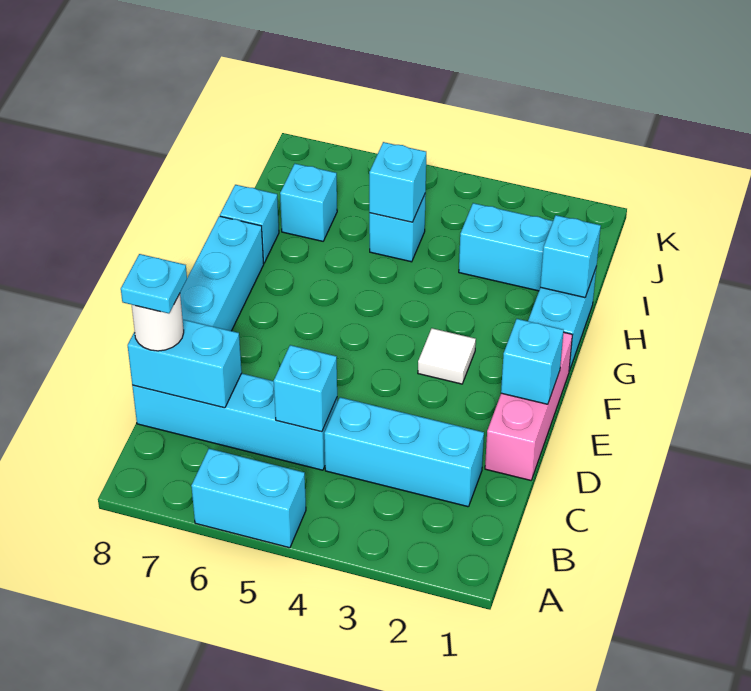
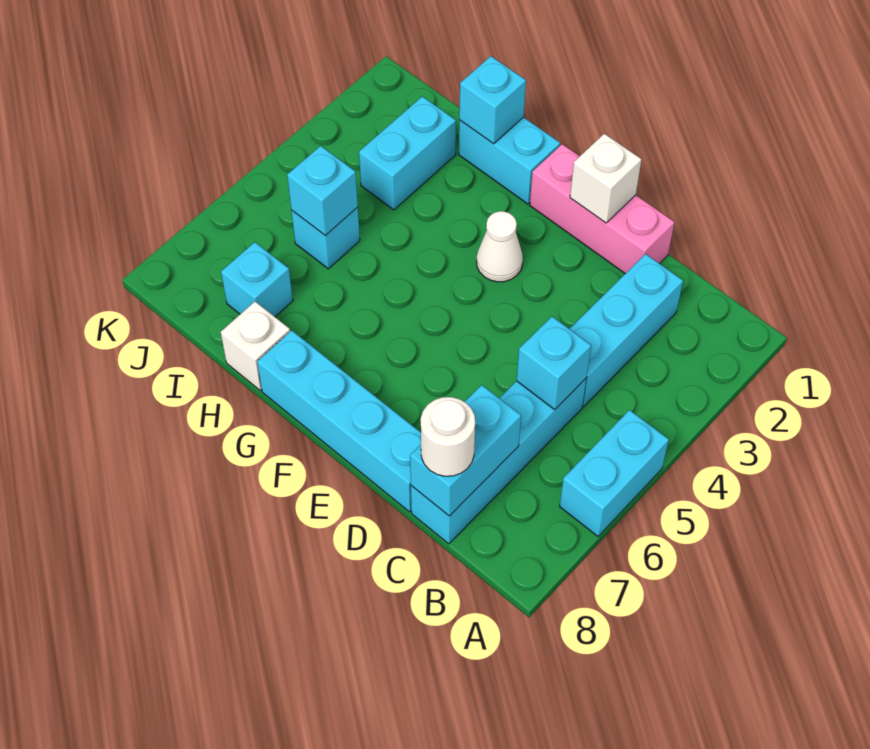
cyan plate C8 level 4 -> none
cyan brick E1 level 2 -> white brick E1 level 2
white tile F3 level 1 -> white cone F3 level 1
cyan brick H8 level 1 -> white brick H8 level 1

